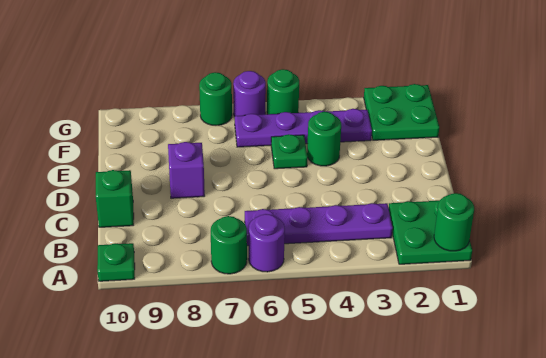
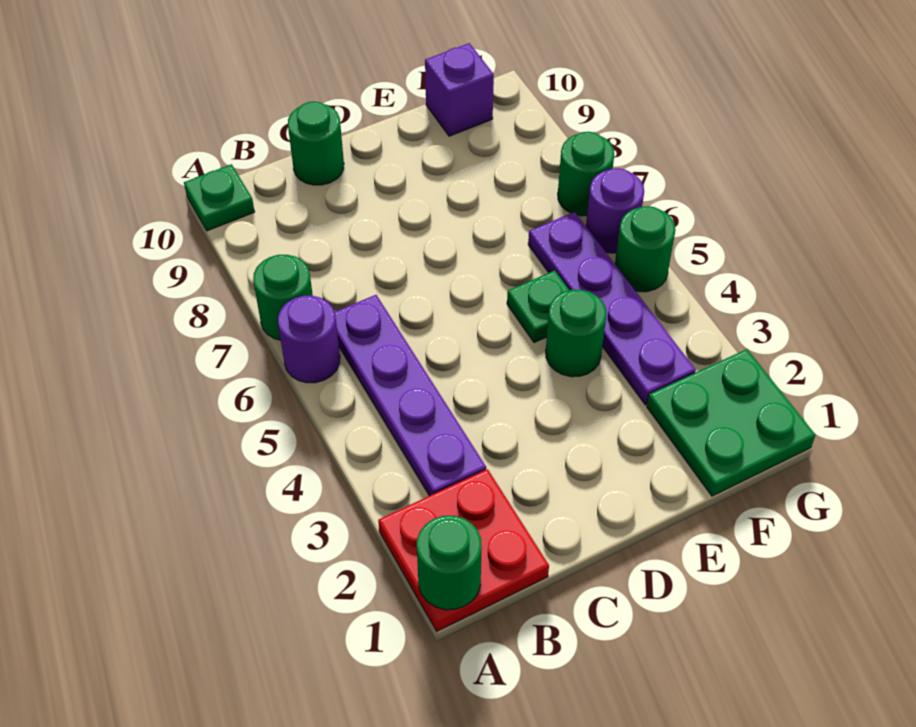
green plate A1:B2 level 1 -> red plate A1:B2 level 1
green brick C10 level 1 -> green round brick C10 level 1
purple brick D8 level 1 -> purple brick F10 level 1

